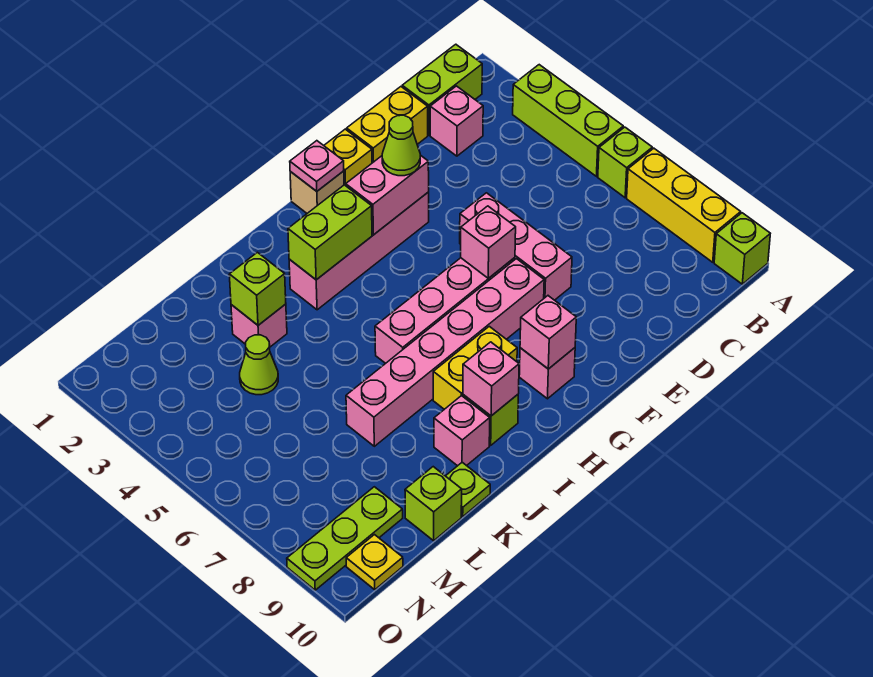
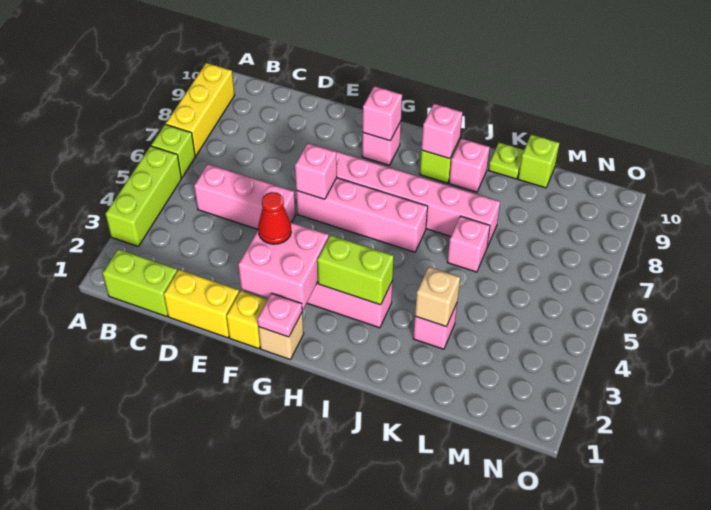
lime brick A10 level 1 -> none
pink brick C2 level 1 -> pink brick K6 level 1
pink brick E5:E7 level 1 -> pink brick C5:E5 level 1
pink brick F3:G3 level 2 -> pink brick F2:G3 level 2
lime cone F3 level 3 -> red cone F3 level 3
yellow brick H8:I8 level 1 -> none
lime brick K3 level 2 -> tan brick K3 level 2
lime cone L4 level 1 -> none
lime plate M9:O9 level 1 -> none
yellow plate N10 level 1 -> none

